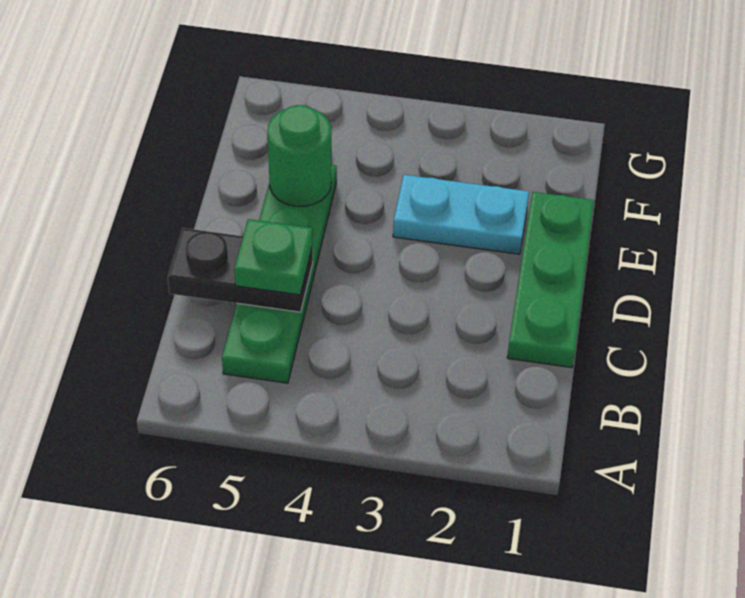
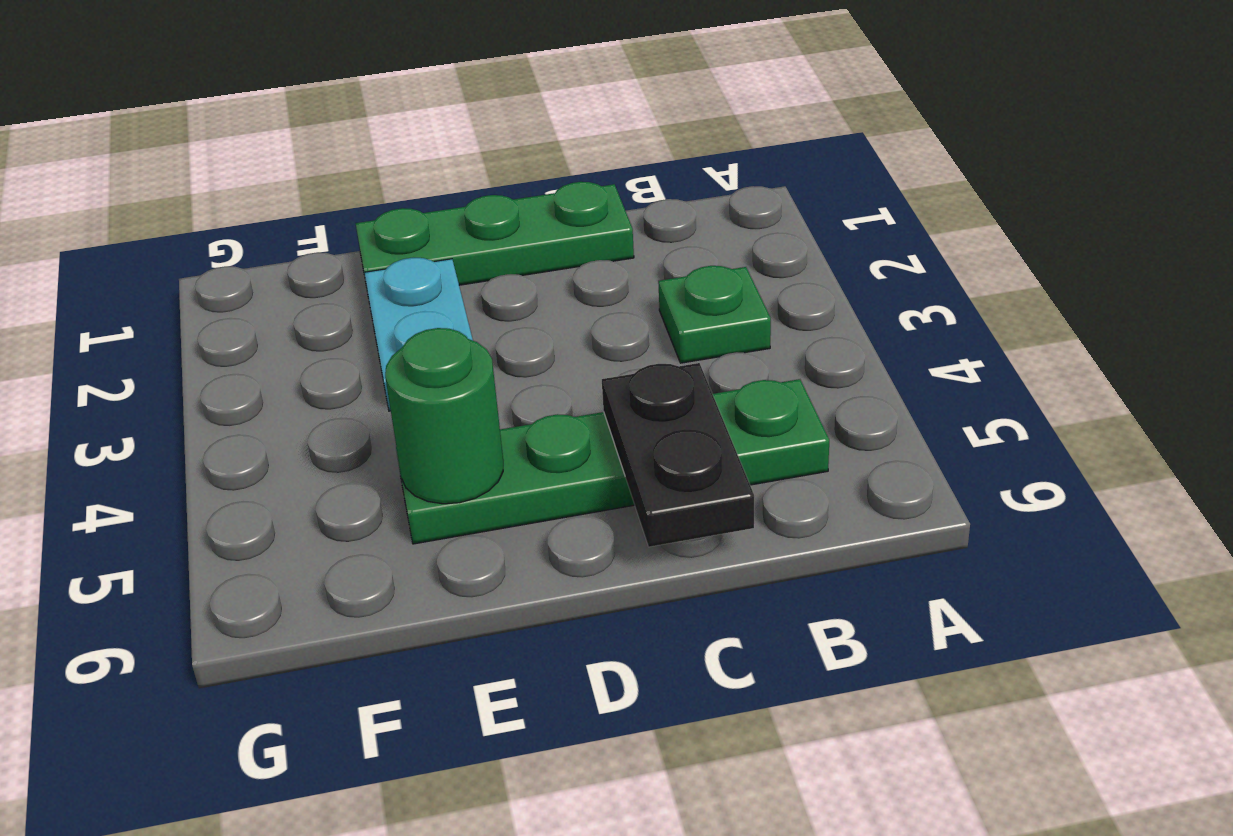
green plate C5 level 3 -> green plate B3 level 1

